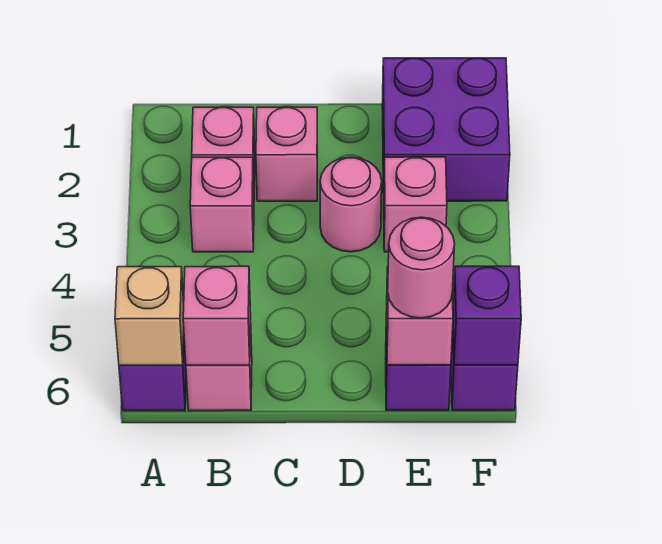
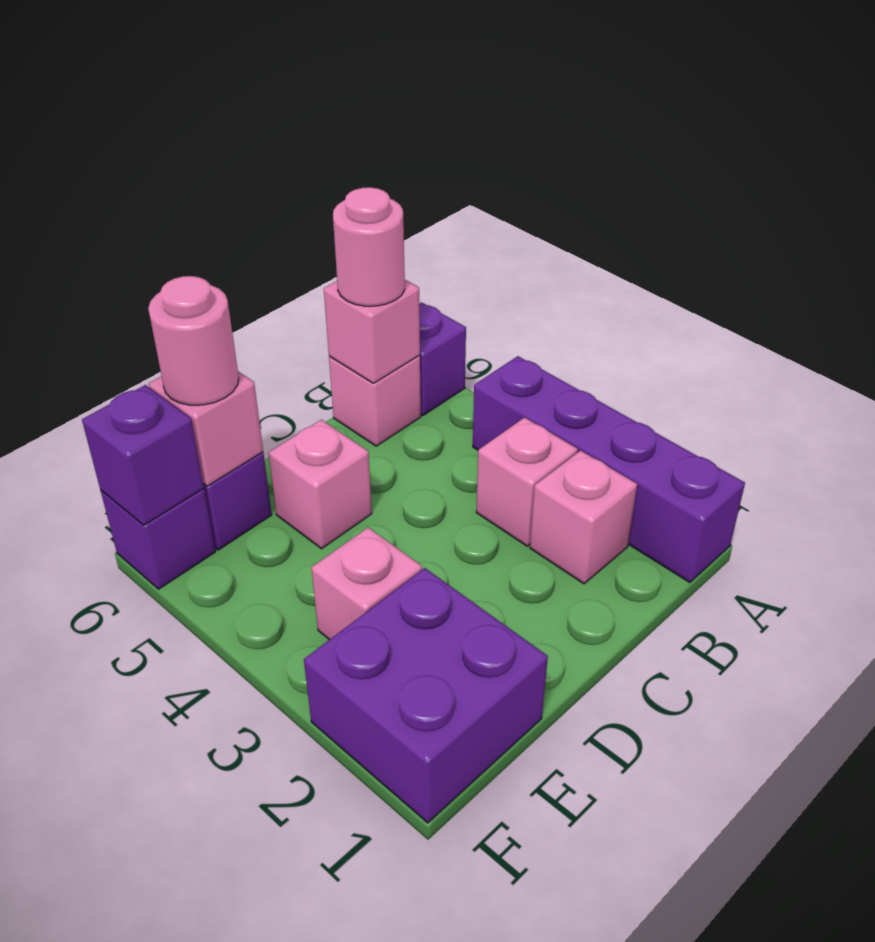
none -> purple brick A1:A4 level 1
tan brick A6 level 2 -> none
pink brick C2 level 1 -> pink brick D5 level 1
pink round brick D3 level 1 -> pink round brick B6 level 3

